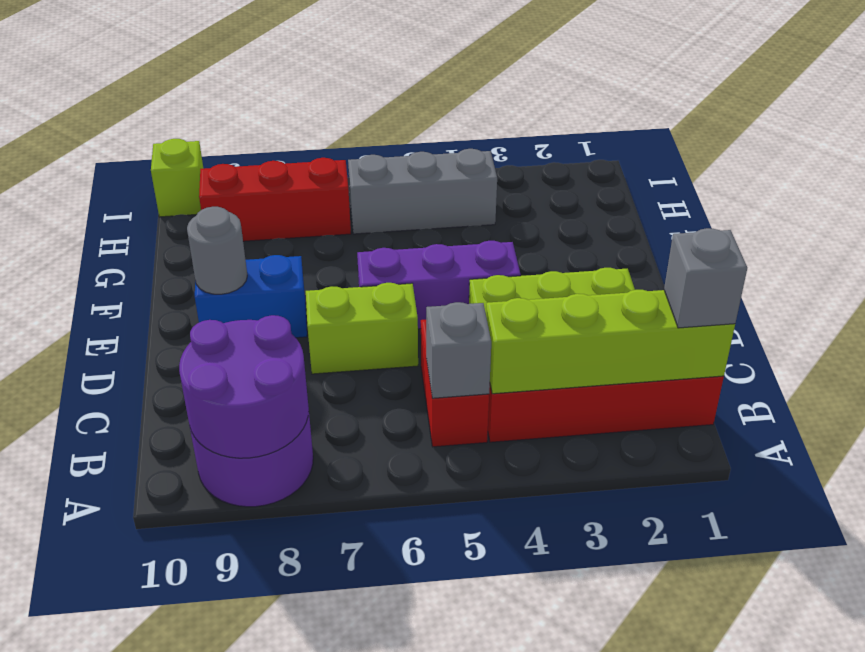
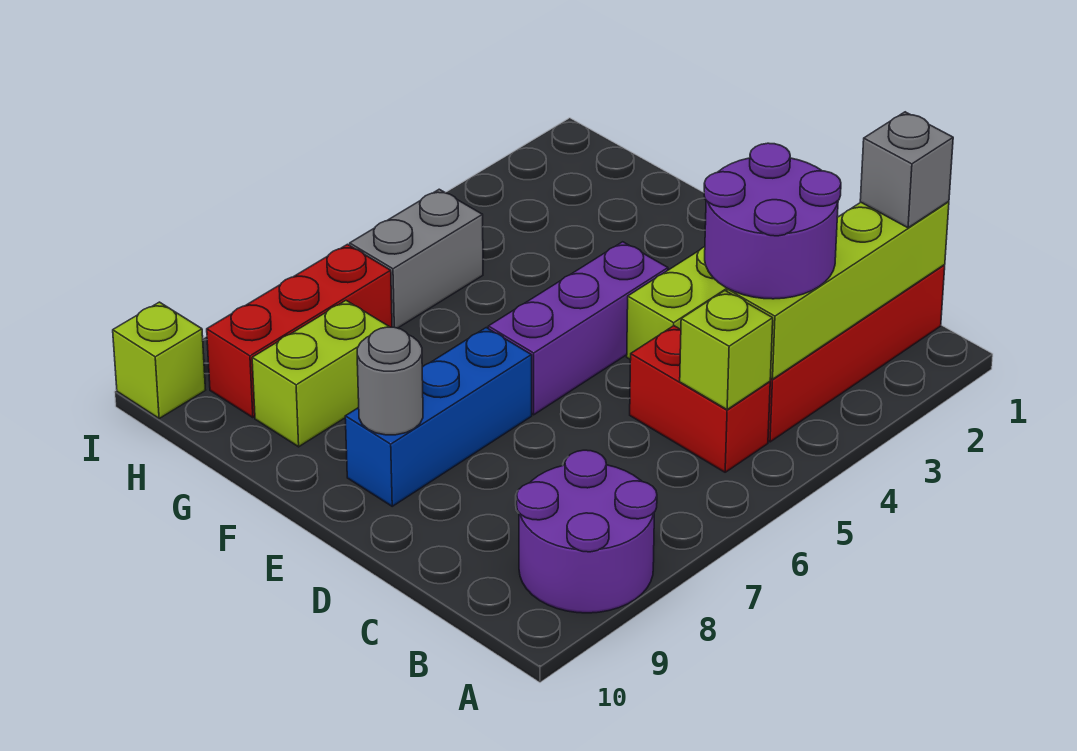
purple round brick A8:B9 level 2 -> purple round brick B3:C4 level 3
grey brick B5 level 2 -> lime brick B5 level 2
lime brick D6:D7 level 1 -> lime brick G8:G9 level 1
blue brick E8:E9 level 1 -> blue brick E7:E9 level 1
grey brick H4:H6 level 1 -> grey brick H5:H6 level 1

